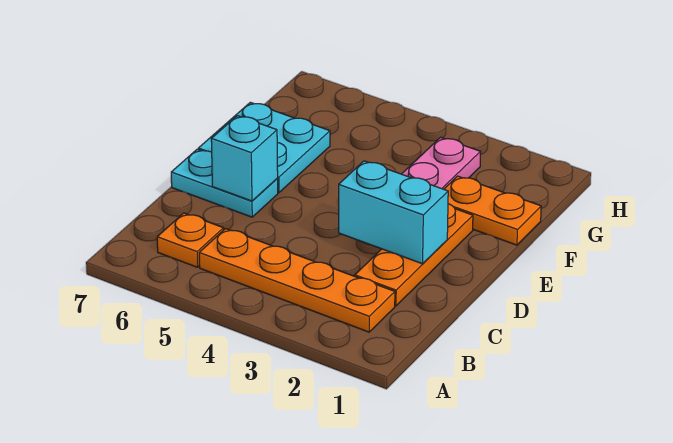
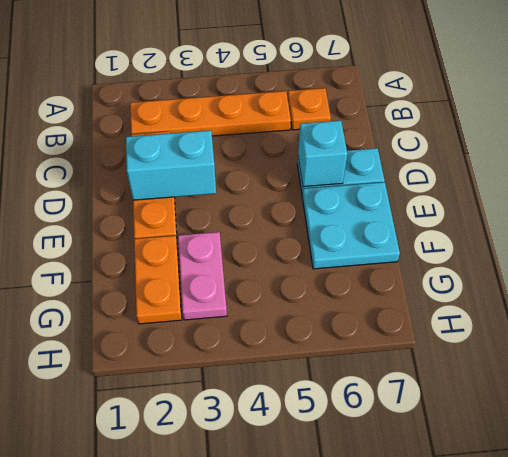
orange plate F1:F2 level 1 -> orange plate F2:G2 level 1

